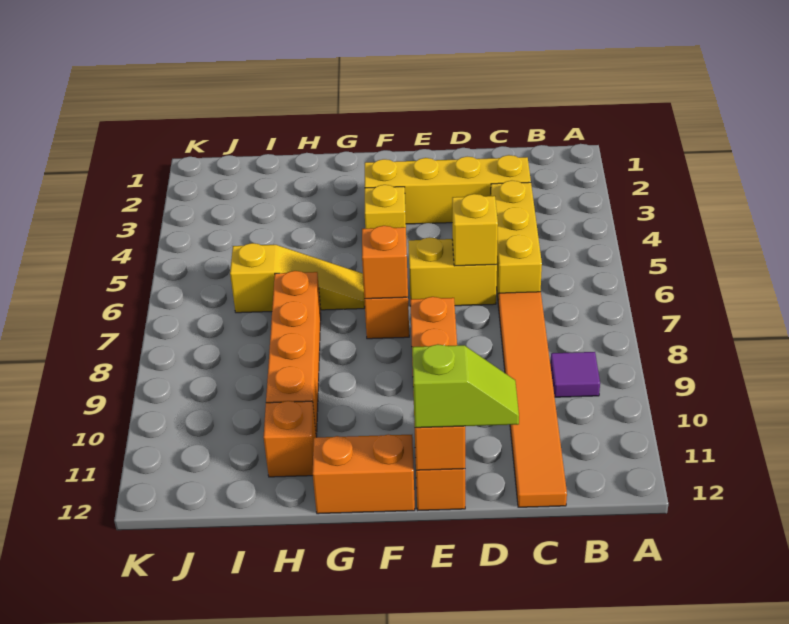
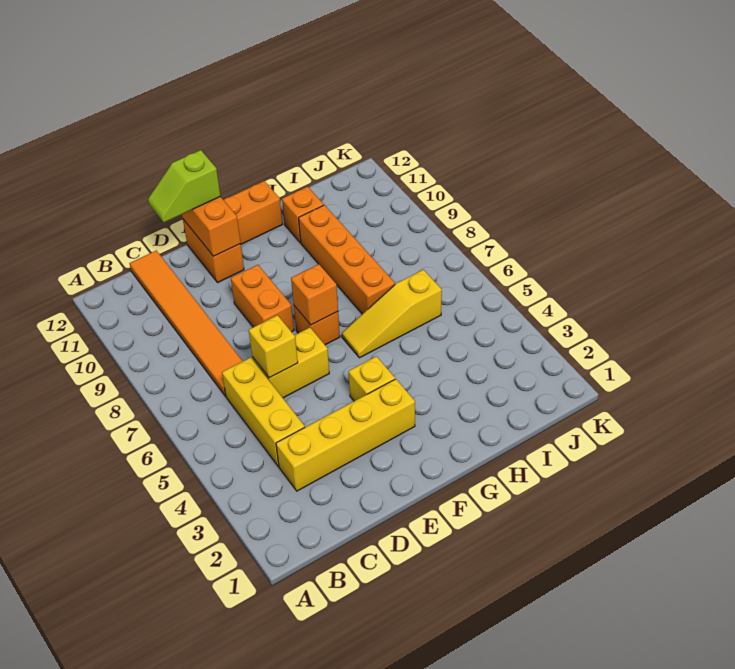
purple tile B9 level 1 -> none

